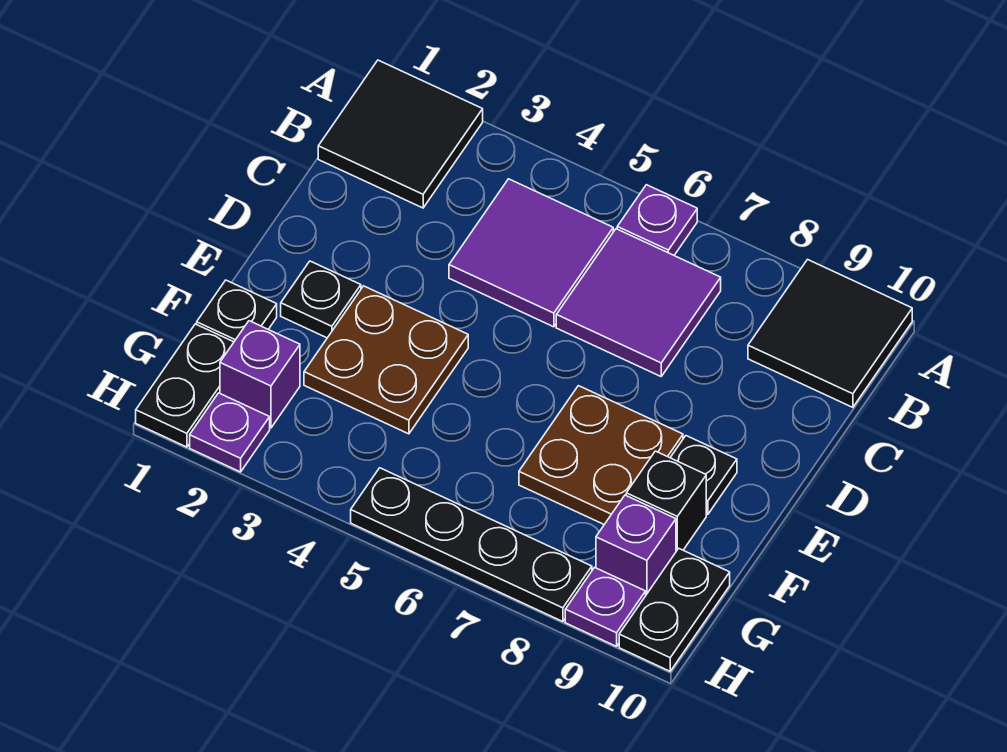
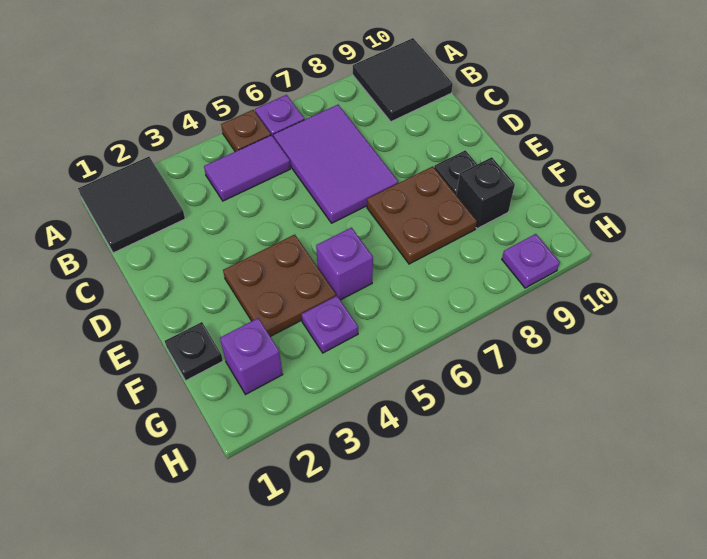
none -> brown plate A5 level 1
purple tile B4:C5 level 1 -> purple tile B4:B5 level 1
purple tile B6:C7 level 1 -> purple tile B6:D7 level 1
black plate E2 level 1 -> none
black plate G1:H1 level 1 -> none
purple brick G9 level 1 -> purple brick F5 level 1
black plate G10:H10 level 1 -> none
purple plate H2 level 1 -> purple plate G4 level 1
black plate H5:H8 level 1 -> none

